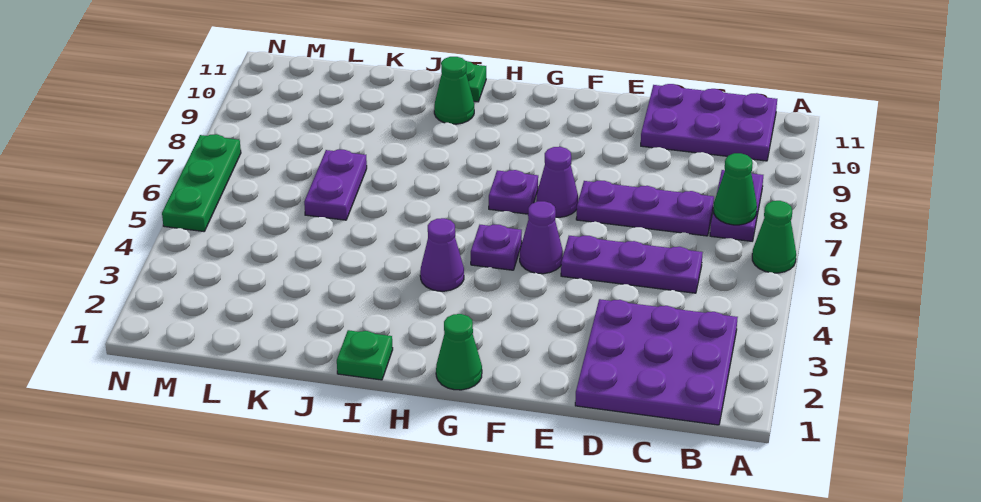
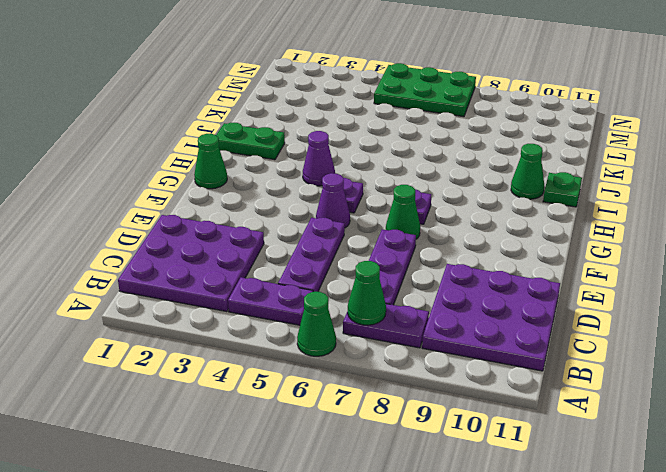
purple plate B10:D11 level 1 -> purple plate B9:D11 level 1
purple cone F7 level 1 -> green cone F7 level 1
green plate I1 level 1 -> green plate I1:I2 level 1
purple plate K6:K7 level 1 -> purple plate B4:B5 level 1
green plate N5:N7 level 1 -> green plate M5:N7 level 1

